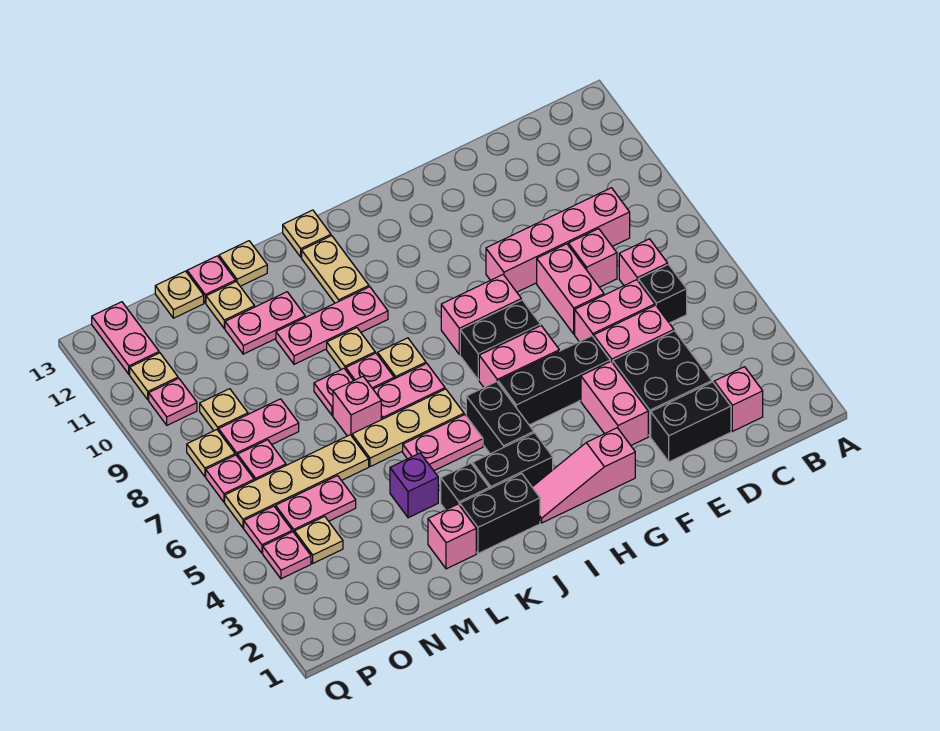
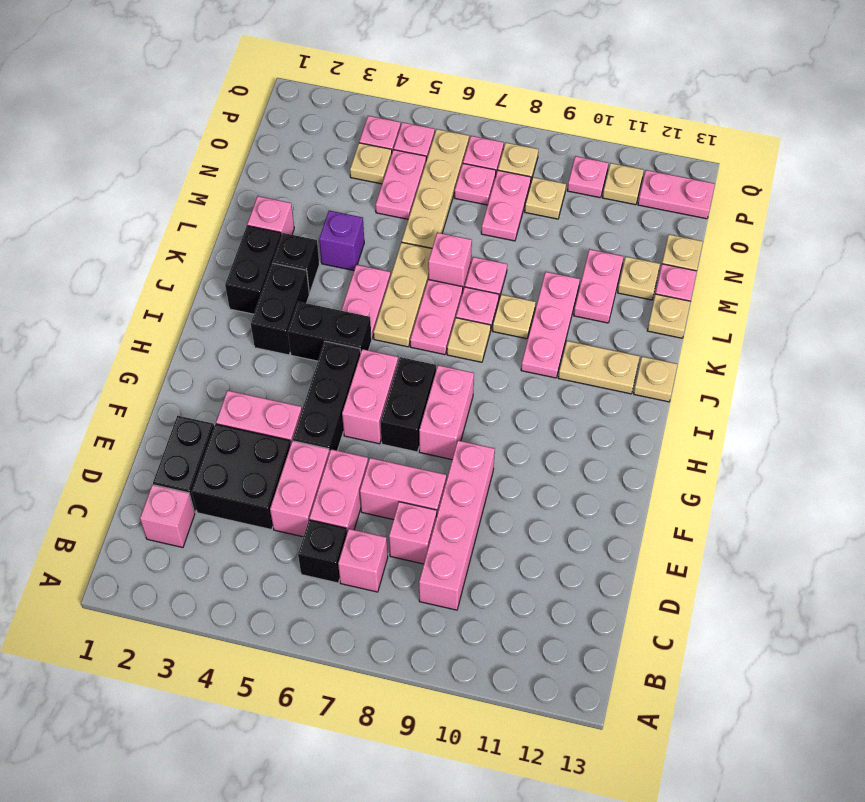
pink slope G2:I2 level 1 top G -> none

